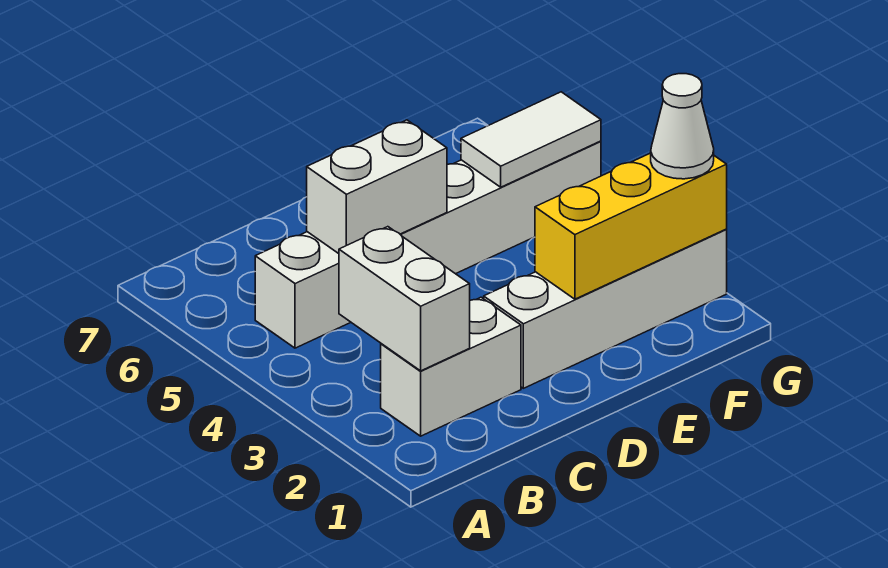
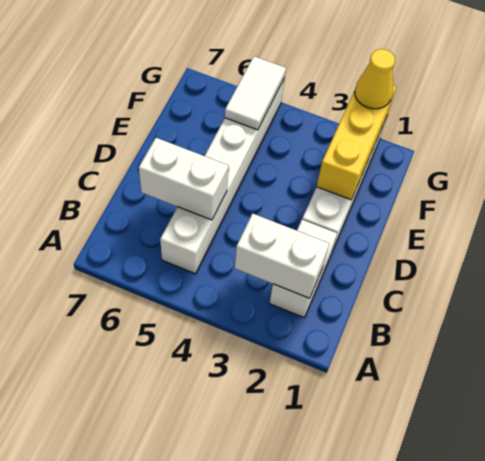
white brick C5:D5 level 2 -> white brick C5:C6 level 2
white cone G2 level 3 -> yellow cone G2 level 3

